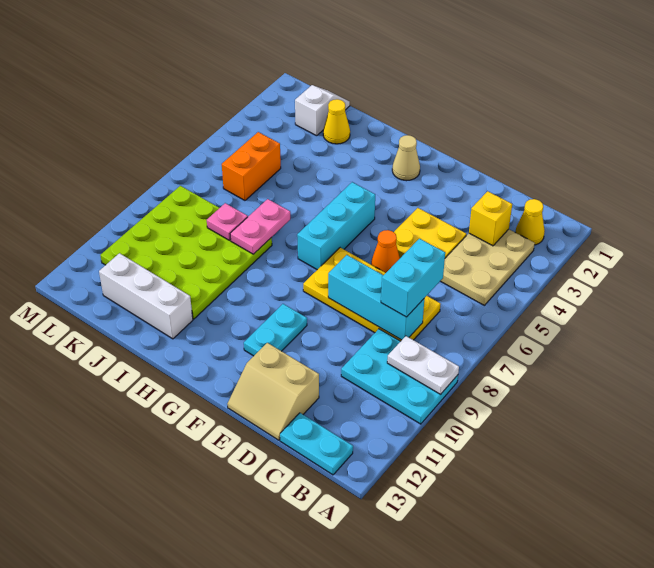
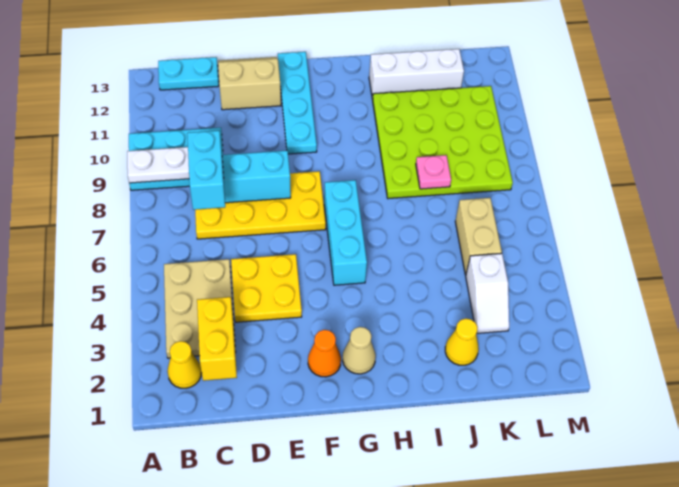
yellow brick C3 level 2 -> yellow brick C2:C3 level 2
orange cone E6 level 1 -> orange cone F2 level 1
cyan plate F10:F11 level 1 -> cyan plate F10:F13 level 1
pink plate I7:I8 level 2 -> none
white slope K1:K2 level 1 top 2 -> white slope K3:K4 level 1 top 4
orange brick K5:K6 level 1 -> tan brick K5:K6 level 1

